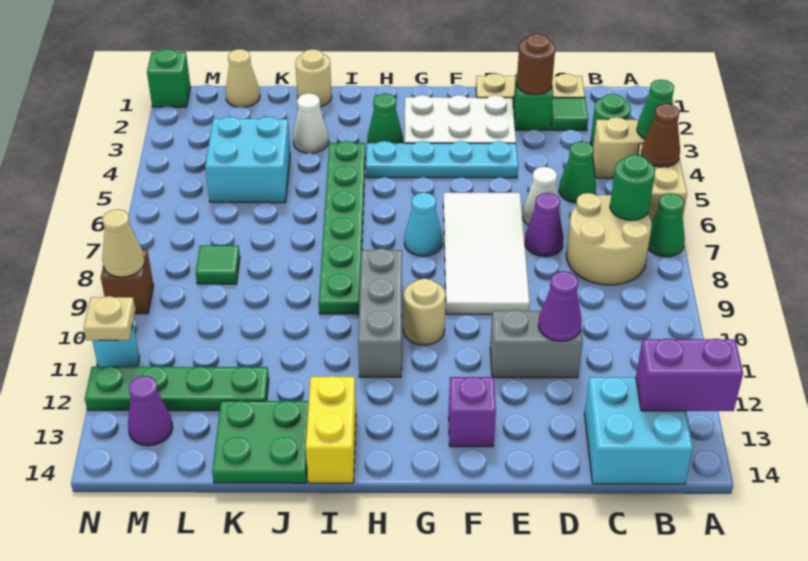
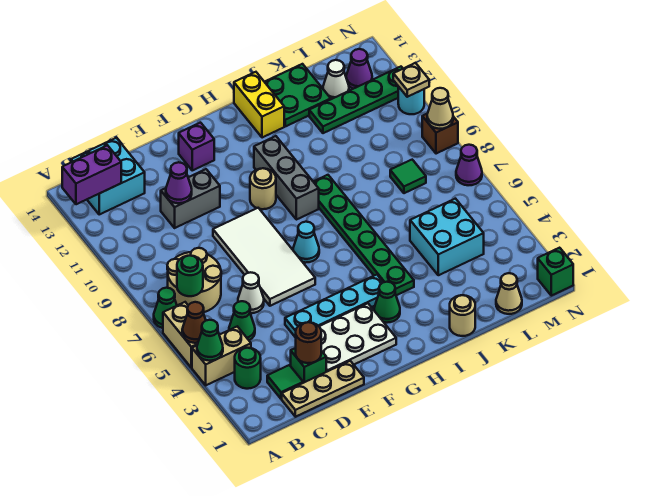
purple cone D7 level 1 -> purple cone N7 level 1
white cone J3 level 1 -> white cone L13 level 1

